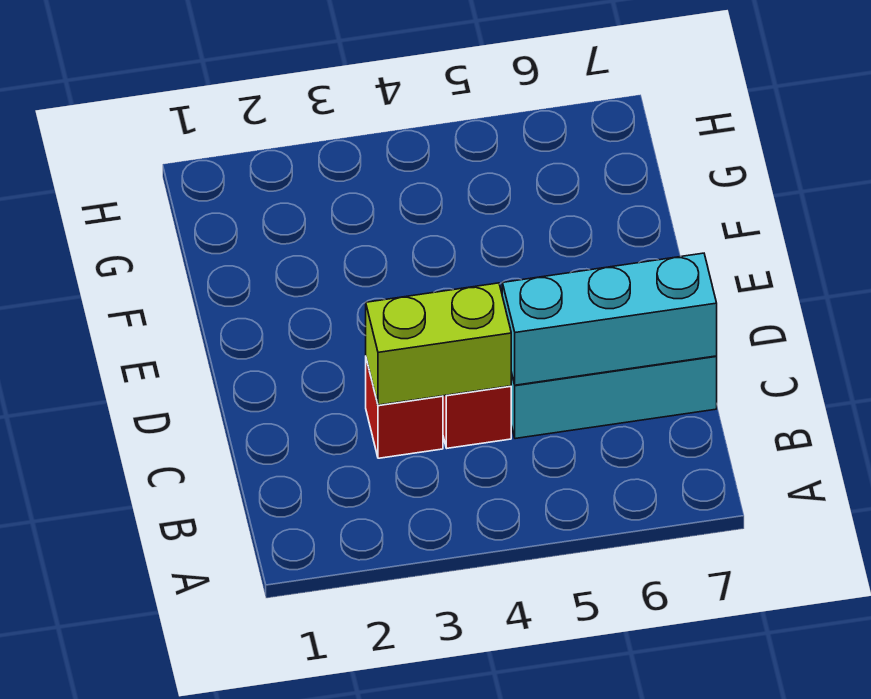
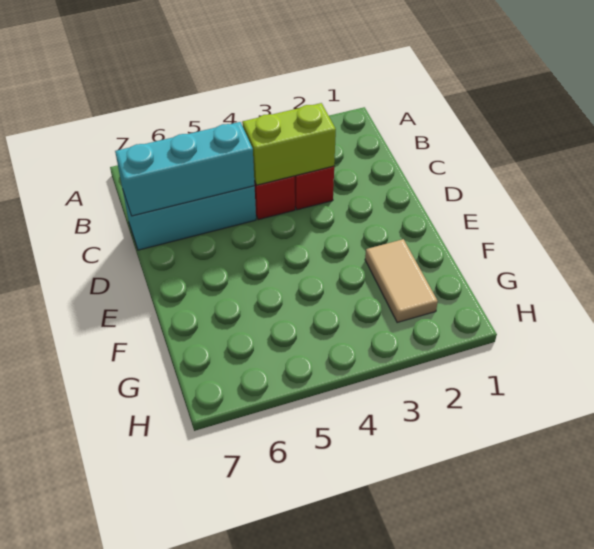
none -> tan tile F2:G2 level 1

